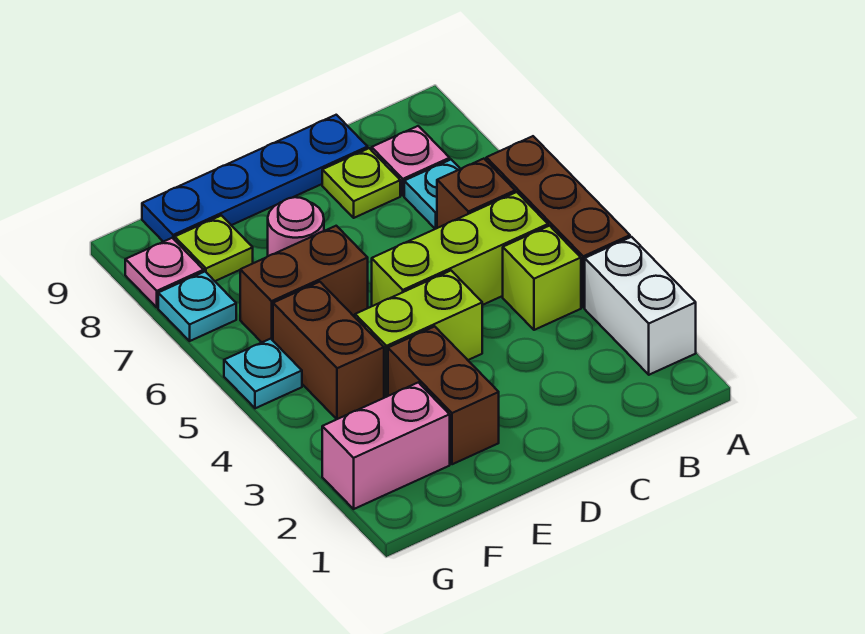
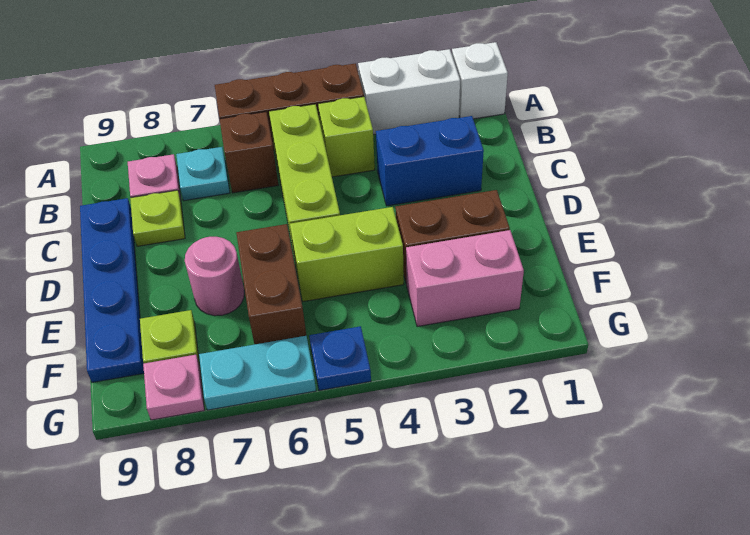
none -> white brick A1 level 1
none -> blue brick C2:C3 level 1
lime brick D4:E4 level 1 -> lime brick E4:E5 level 1
pink brick F2:G2 level 1 -> pink brick F2:F3 level 1
brown brick F4:F5 level 1 -> none
cyan plate G5 level 1 -> blue plate G5 level 1
cyan plate G7 level 1 -> cyan plate G6:G7 level 1

